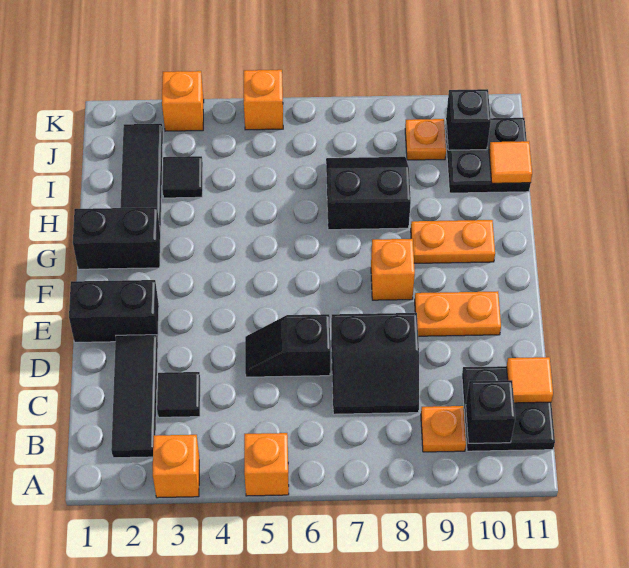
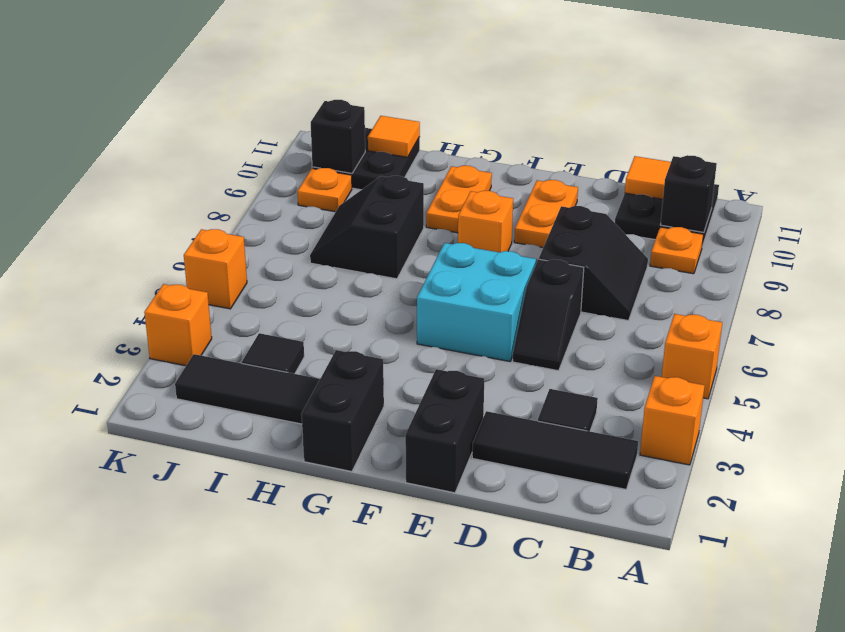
none -> cyan brick E5:F6 level 1

